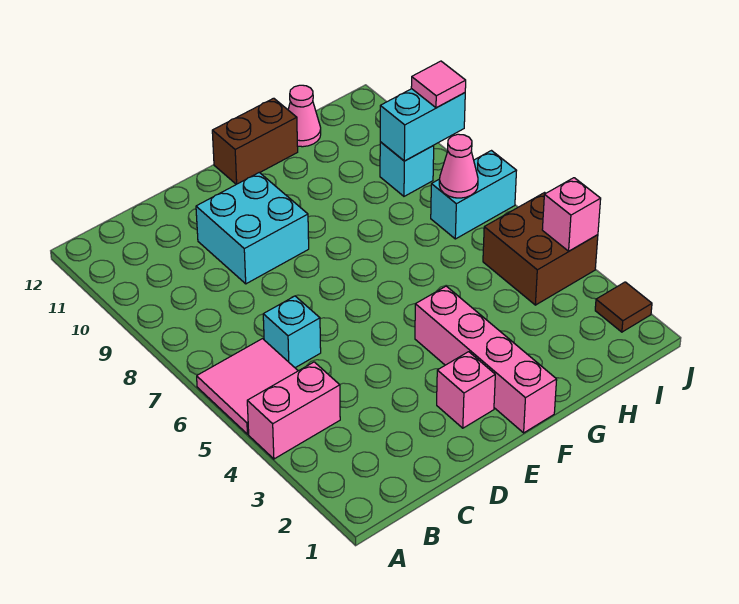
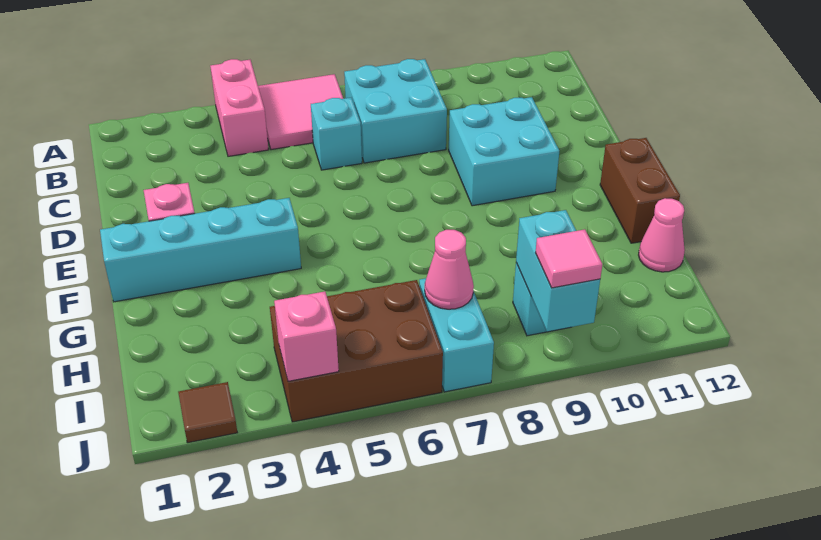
none -> cyan brick B7:C8 level 1
pink brick F1:F4 level 1 -> cyan brick F1:F4 level 1
brown brick I4:J5 level 1 -> brown brick I4:J6 level 1

